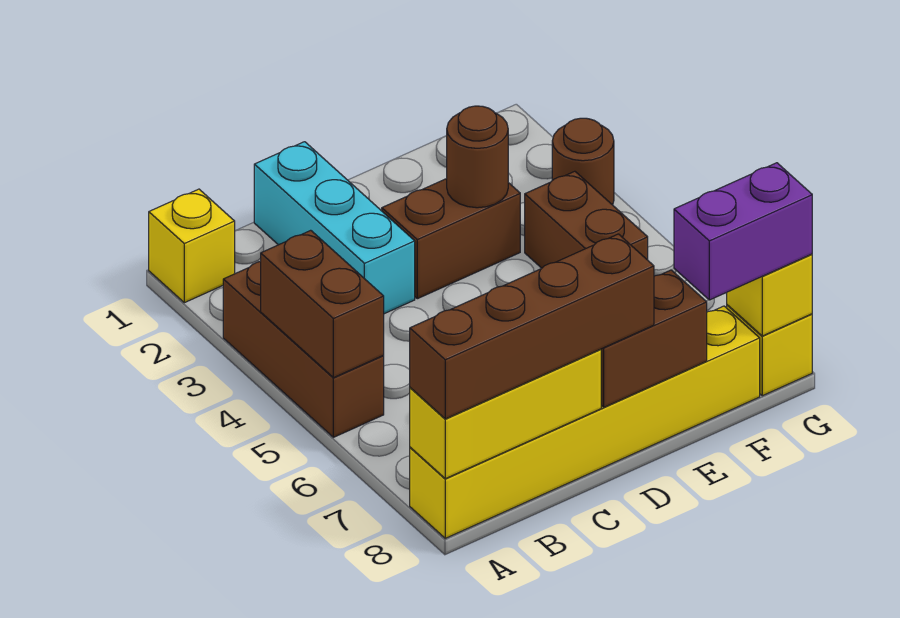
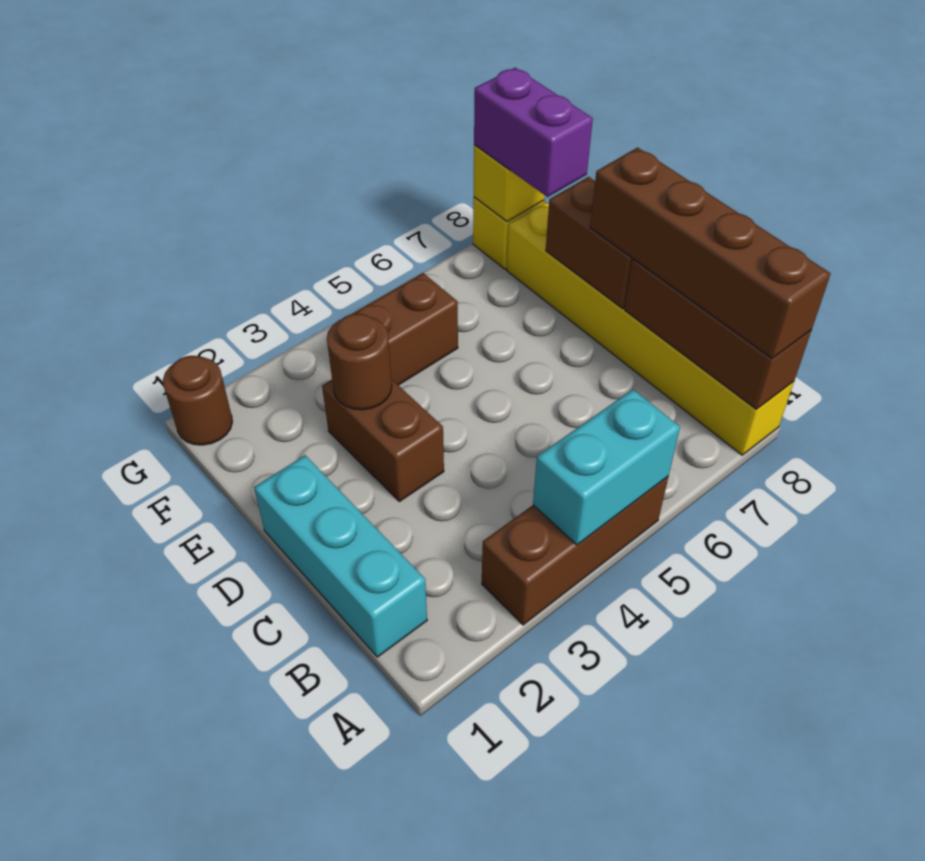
yellow brick A1 level 1 -> none
brown brick A4:A5 level 2 -> cyan brick A4:A5 level 2
yellow brick A8:C8 level 2 -> brown brick A8:C8 level 2
cyan brick C1:C3 level 1 -> cyan brick B1:D1 level 1
brown round brick G3 level 1 -> brown round brick G1 level 1

